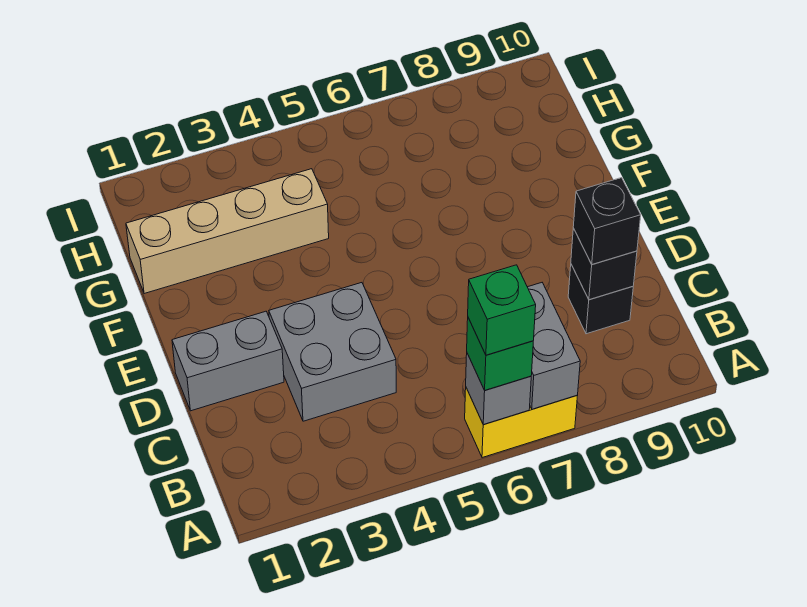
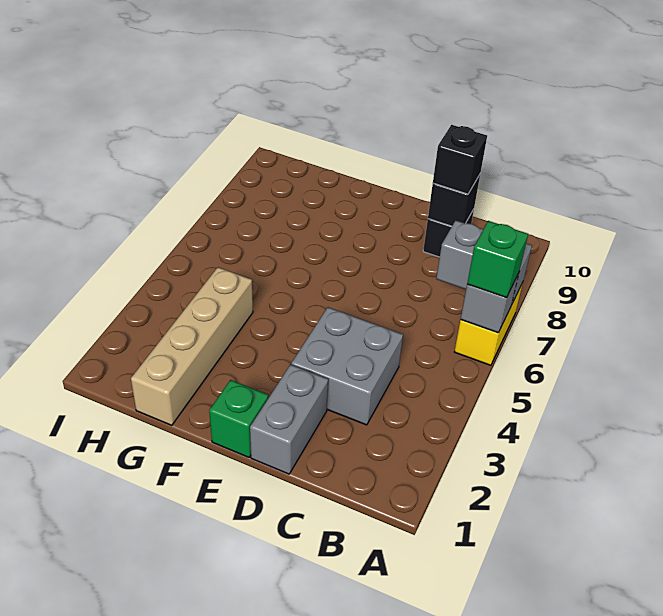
green brick A6 level 4 -> green brick E1 level 1

